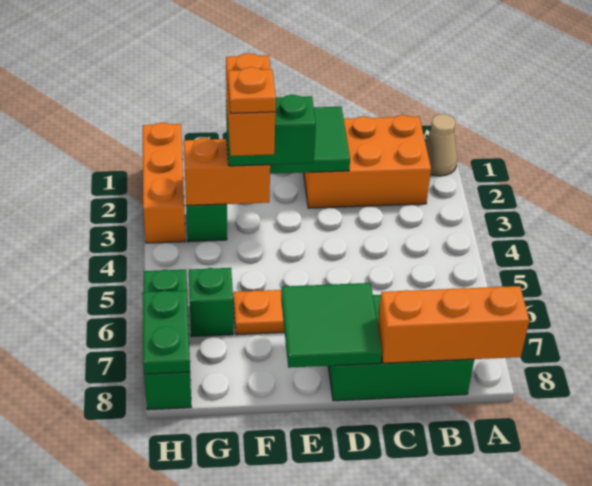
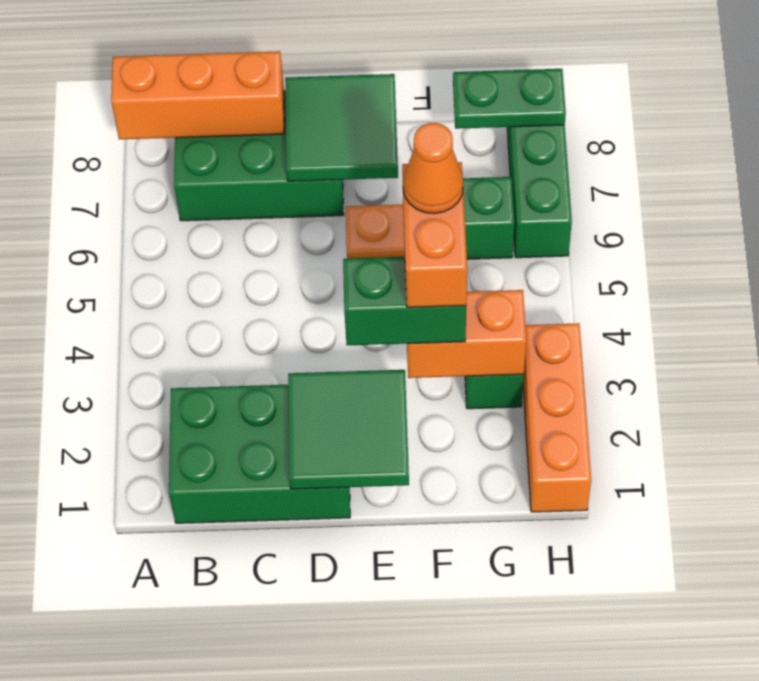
tan cone A1 level 1 -> none
orange brick B1:D2 level 1 -> green brick B1:D2 level 1
orange plate F4 level 5 -> orange cone F4 level 5
green plate H7:H8 level 2 -> green plate G8:H8 level 2

